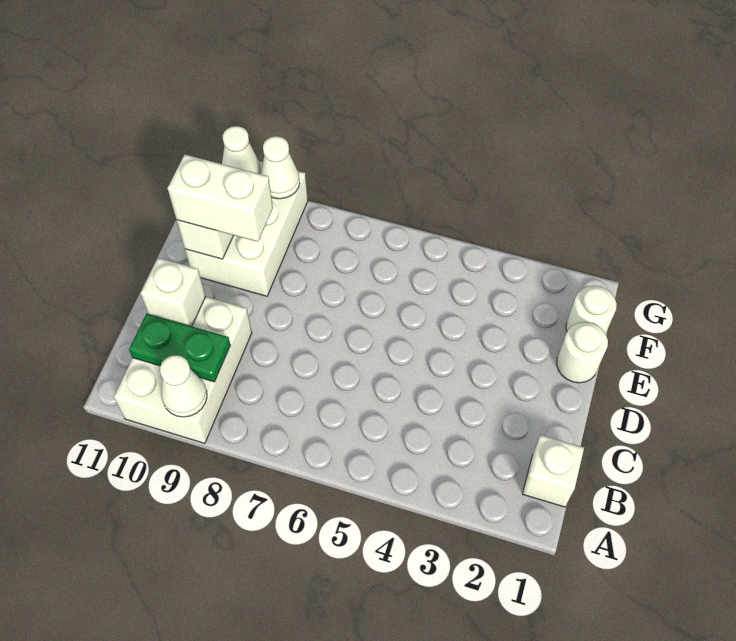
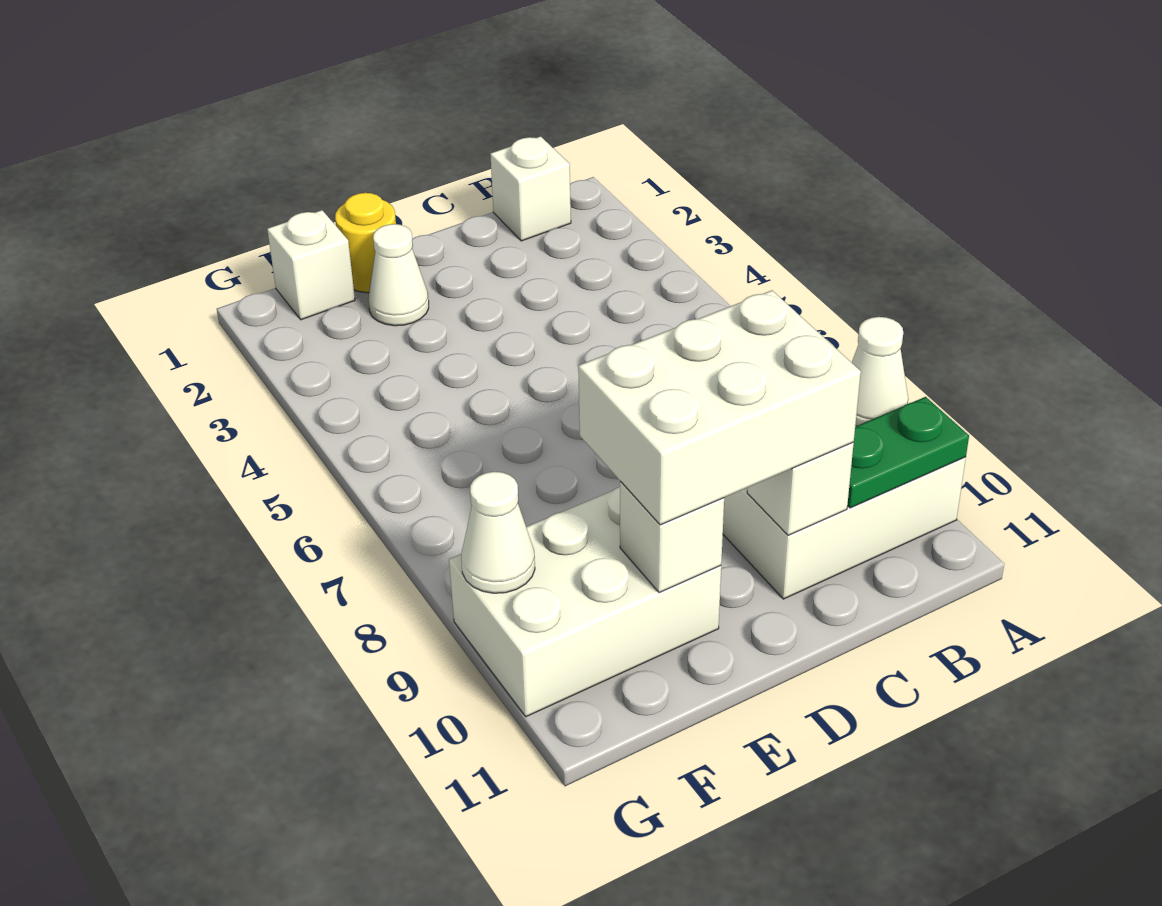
green plate B9:B10 level 2 -> green plate A10:B10 level 2
white round brick E1 level 1 -> yellow round brick E1 level 1
white brick E9:E10 level 3 -> white brick C9:E10 level 3
white round brick F1 level 1 -> white brick F1 level 1
white cone G10 level 2 -> white cone E2 level 1

